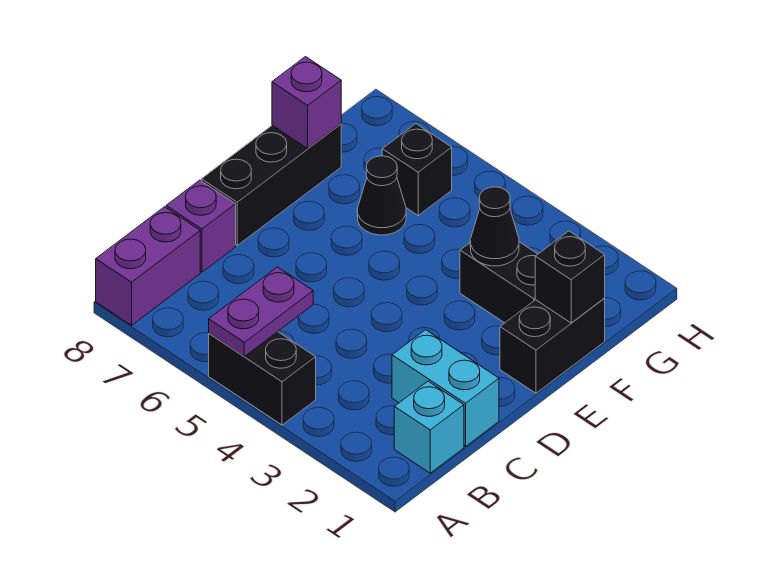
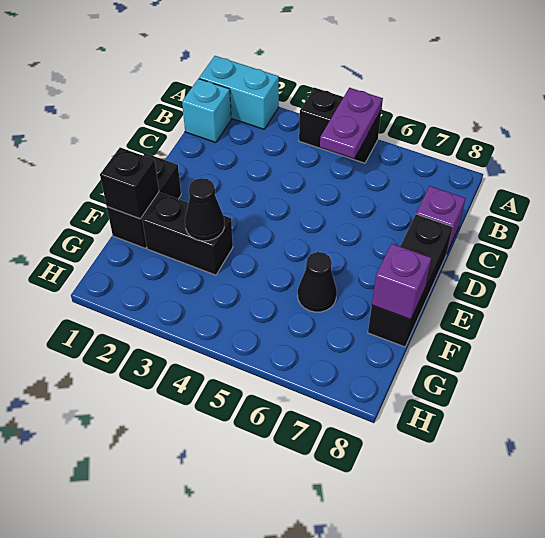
purple brick A8:B8 level 1 -> none
cyan brick C1:C2 level 1 -> cyan brick A1:A2 level 1
black brick G6 level 1 -> none

